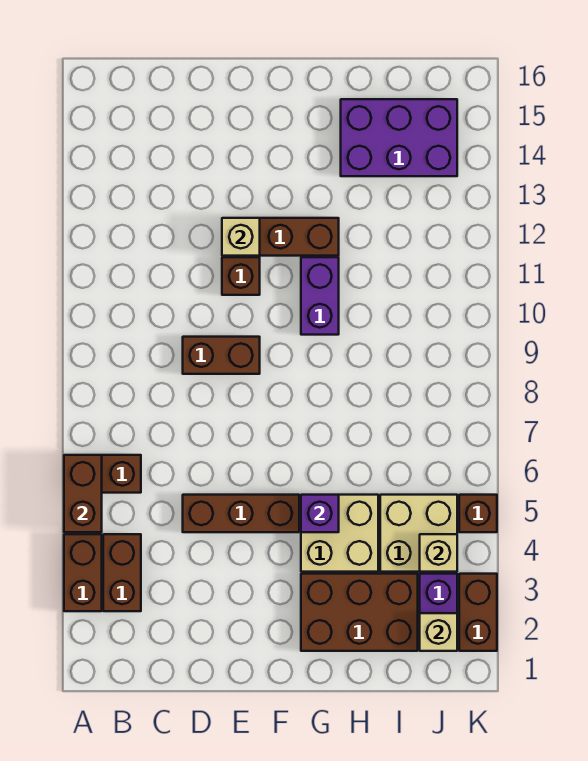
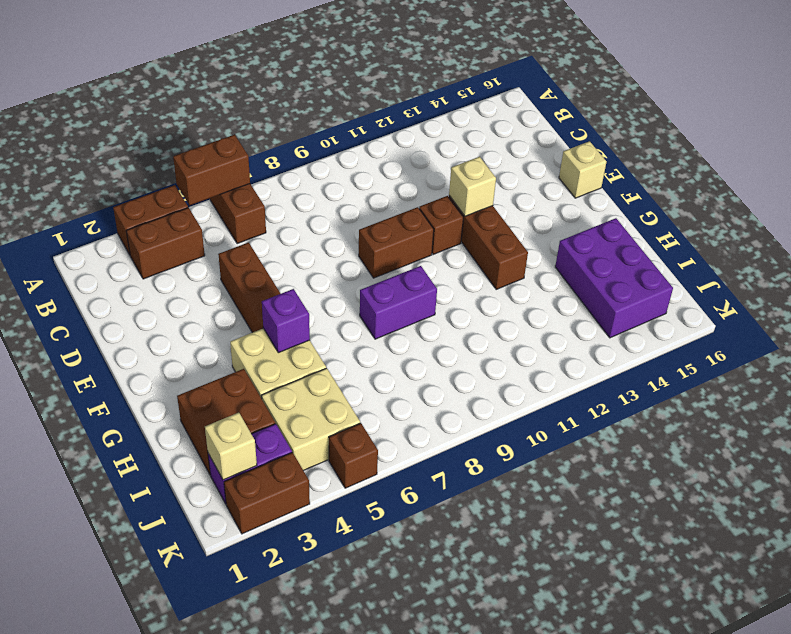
brown brick D9:E9 level 1 -> brown brick E9:E10 level 1
brown brick G2:I3 level 1 -> brown brick H2:I3 level 1
purple brick G10:G11 level 1 -> purple brick G8:G9 level 1
tan brick J4 level 2 -> tan brick E16 level 1

